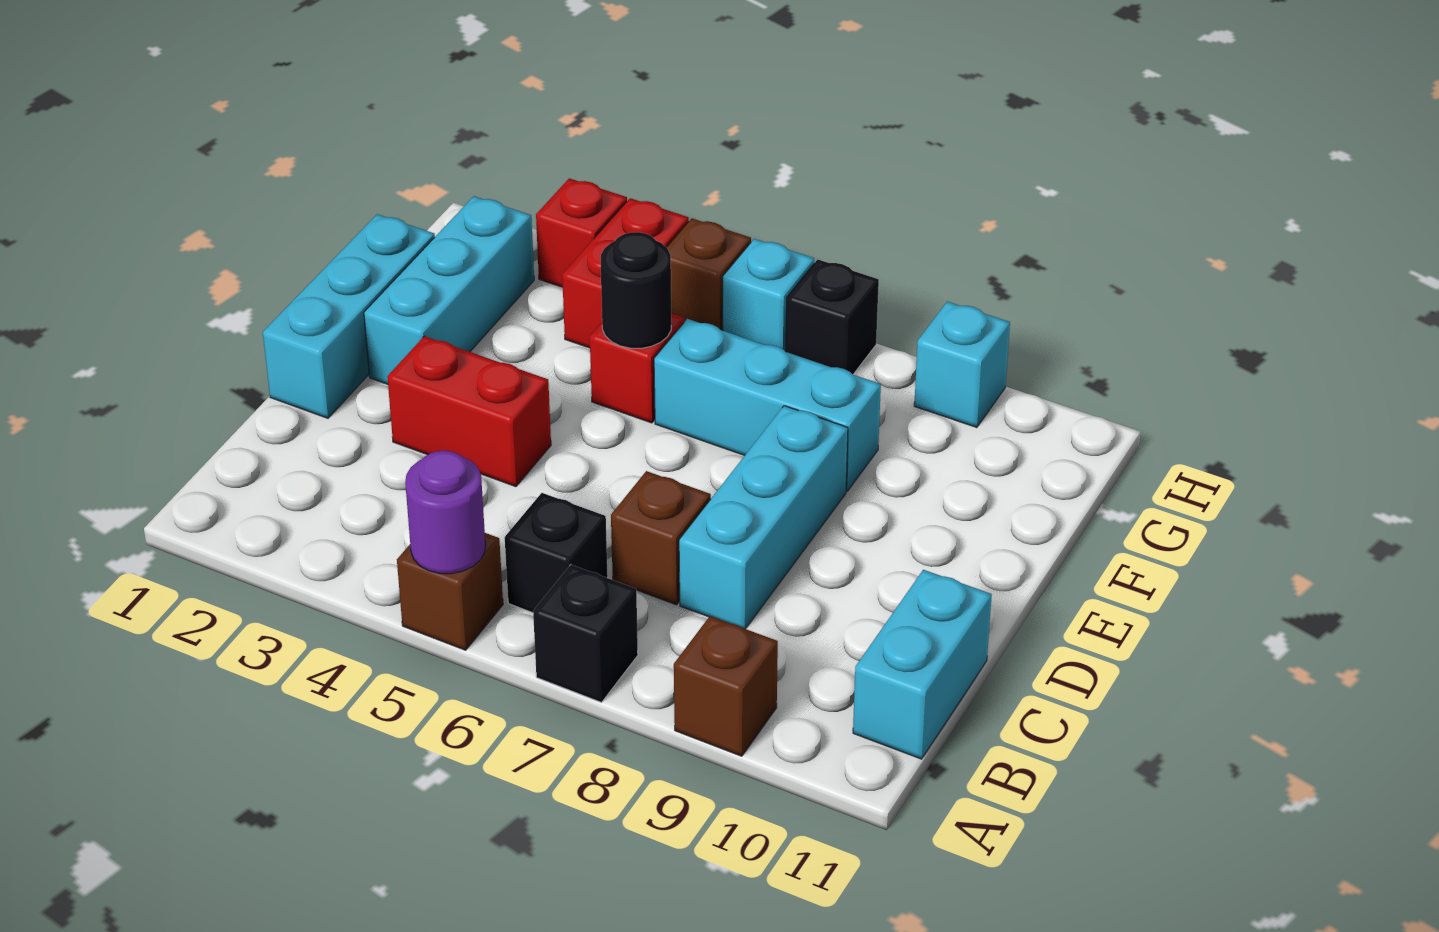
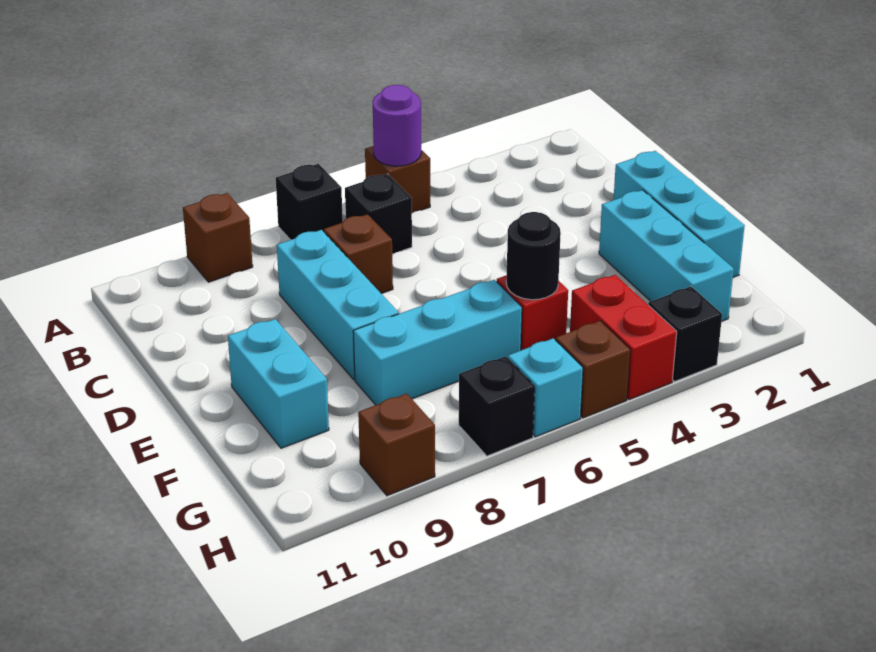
cyan brick B11:C11 level 1 -> cyan brick E10:F10 level 1
red brick D3:D4 level 1 -> none
red brick H3 level 1 -> black brick H3 level 1
cyan brick H9 level 1 -> brown brick H9 level 1

